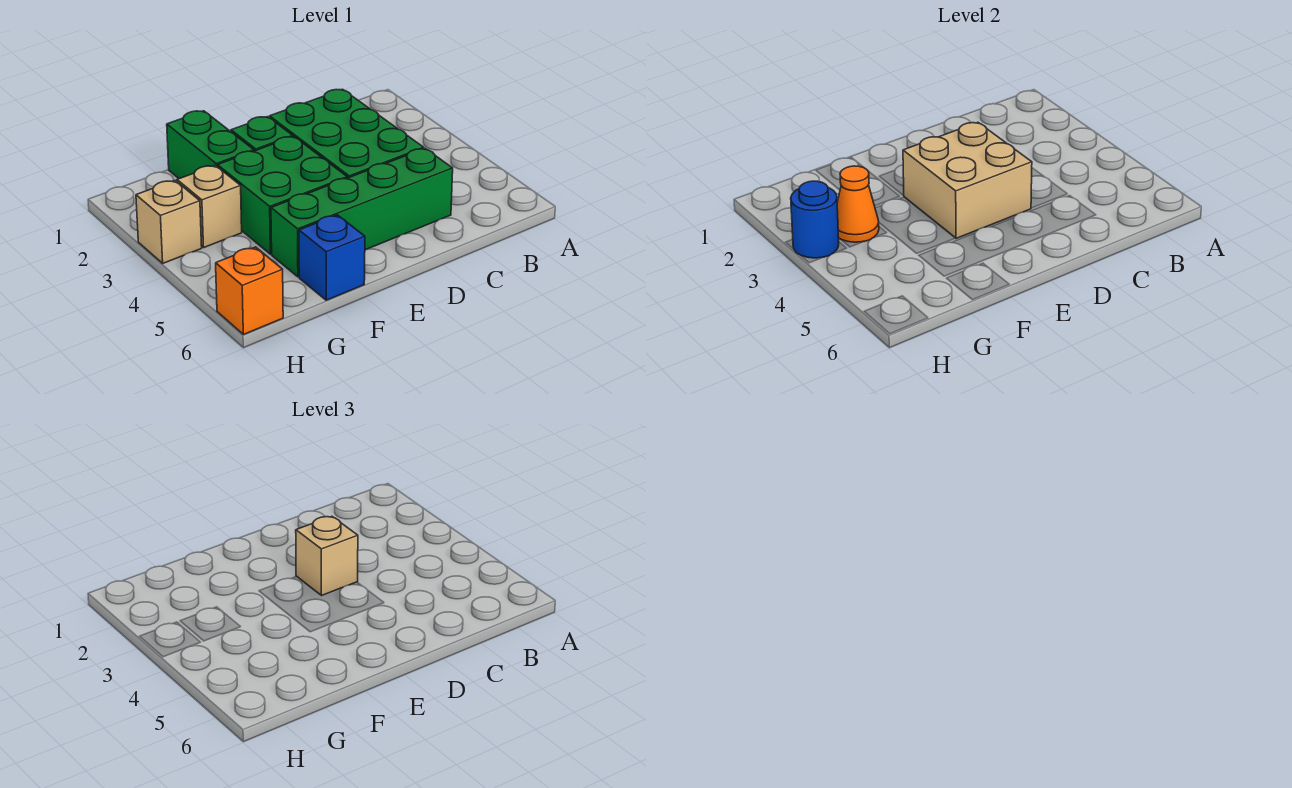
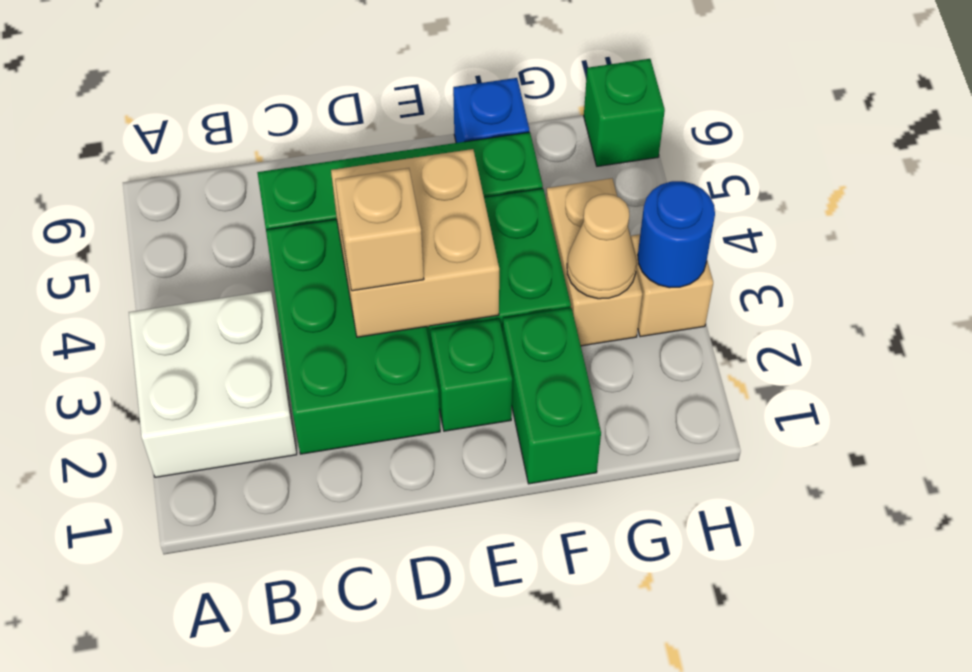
none -> white brick A2:B3 level 1
tan brick G3 level 1 -> tan brick G3:G4 level 1
orange cone G3 level 2 -> tan cone G3 level 2
orange brick H6 level 1 -> green brick H6 level 1

